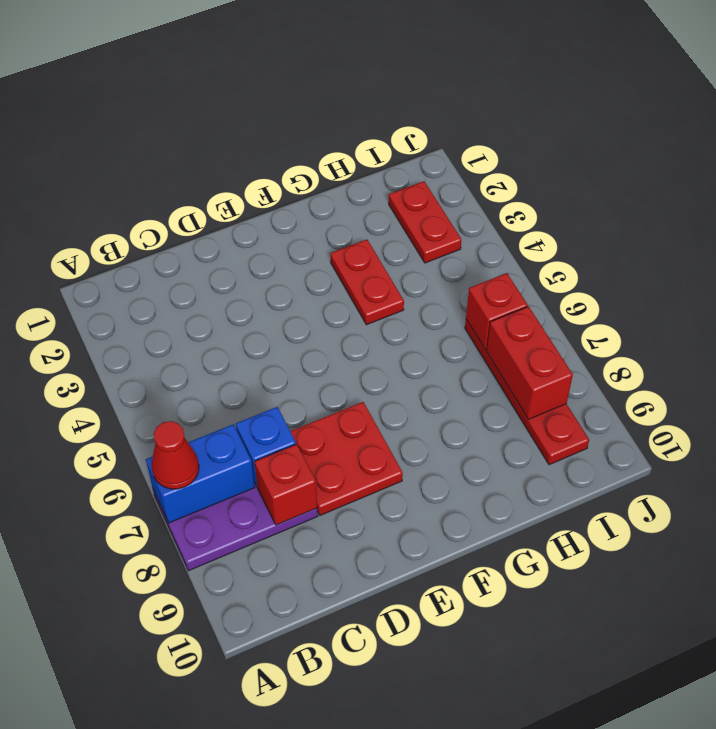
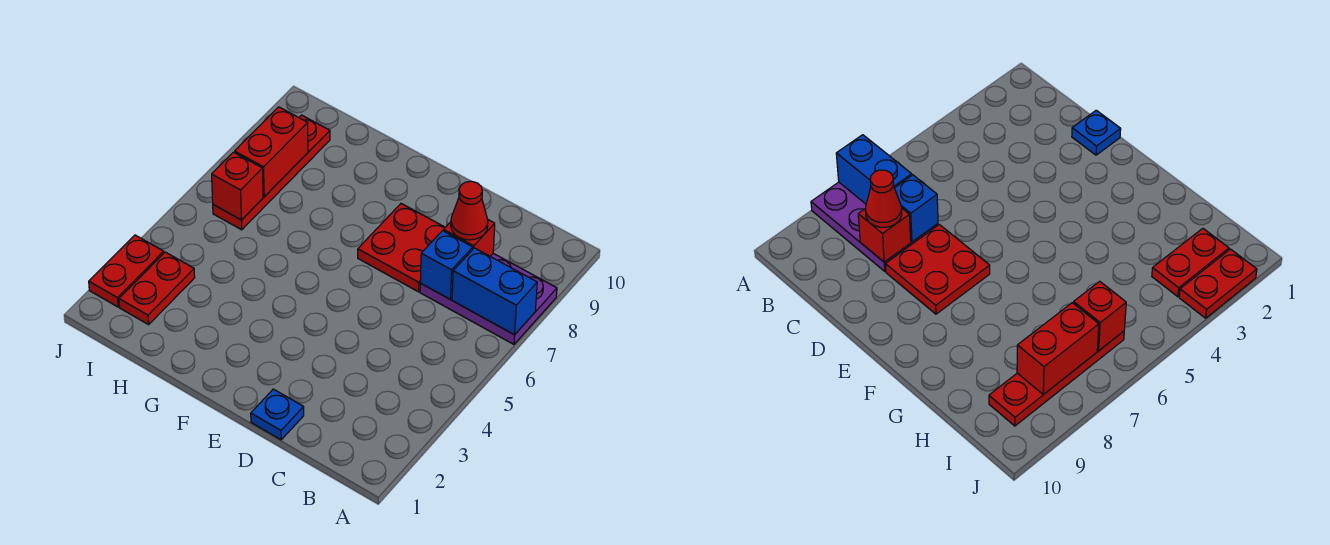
red cone A7 level 3 -> red cone C8 level 3
none -> blue plate D1 level 1
red plate G3:G4 level 1 -> red plate J2:J3 level 1

